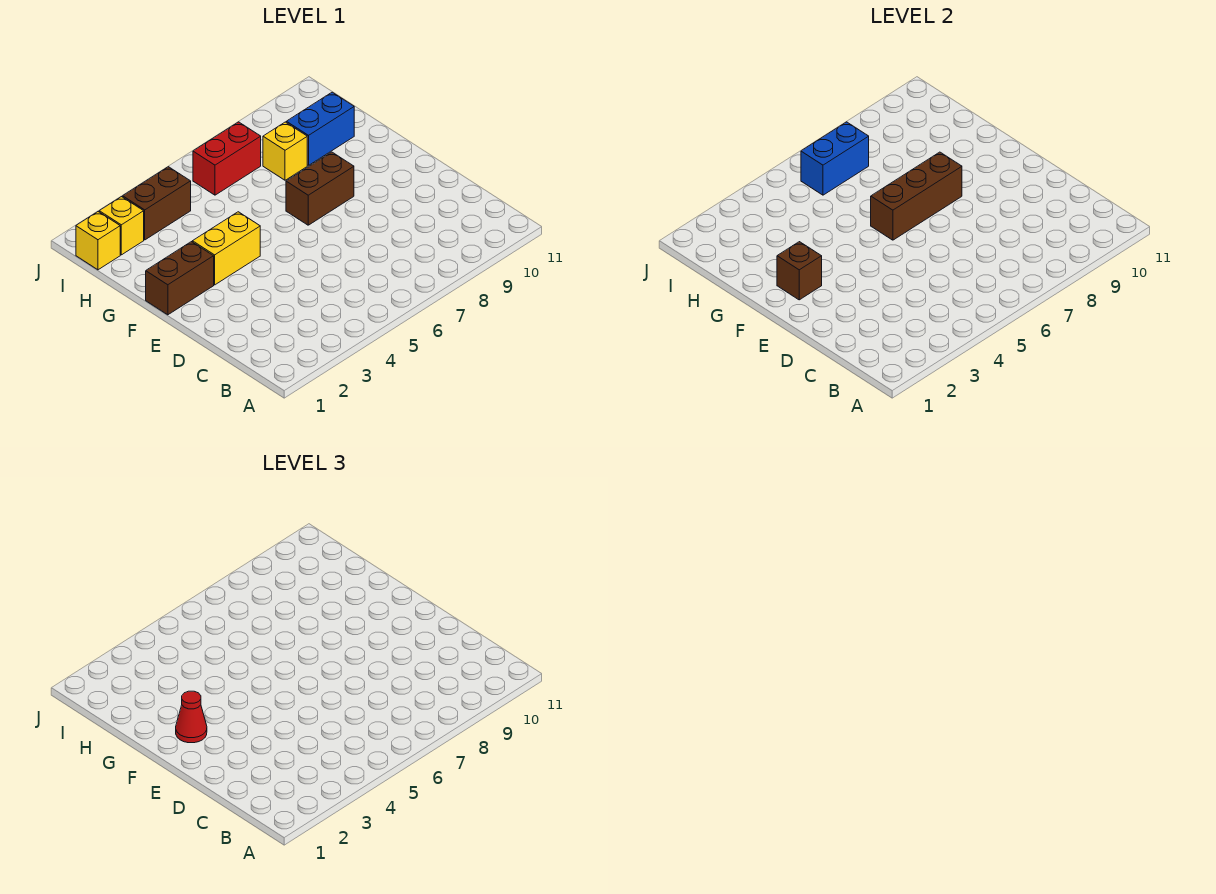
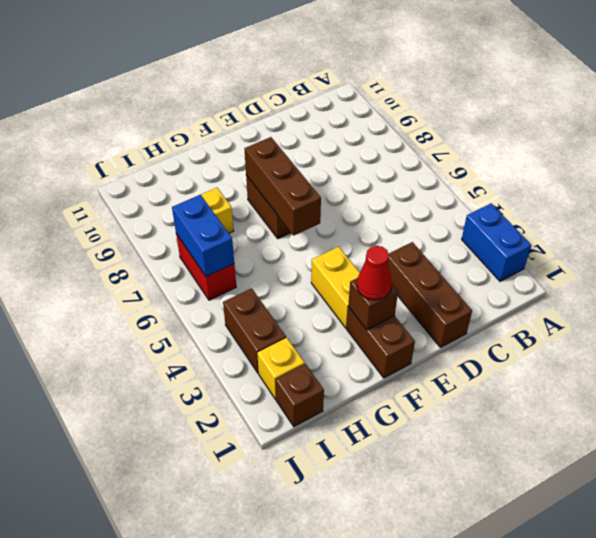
none -> brown brick D1:D3 level 1
blue brick H9:H10 level 1 -> blue brick A2:A3 level 1
yellow brick I1 level 1 -> brown brick I1 level 1

